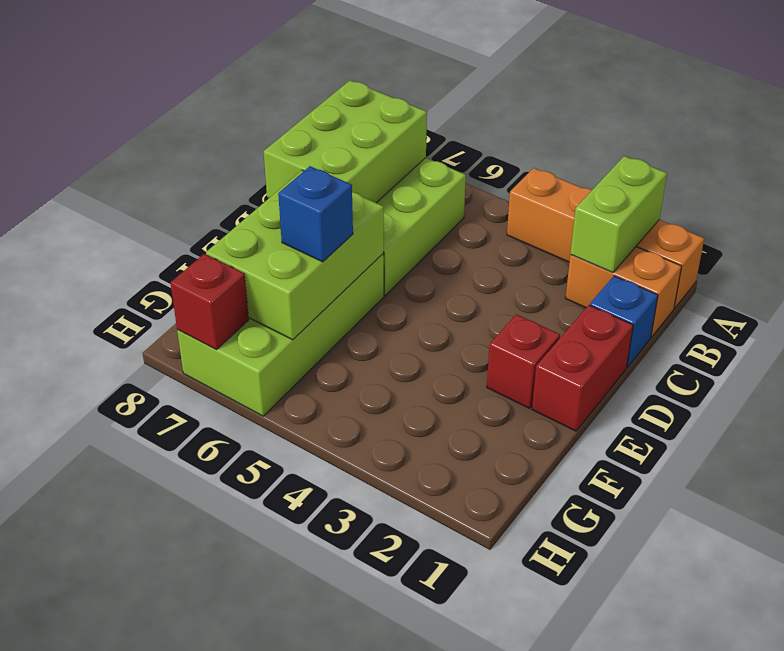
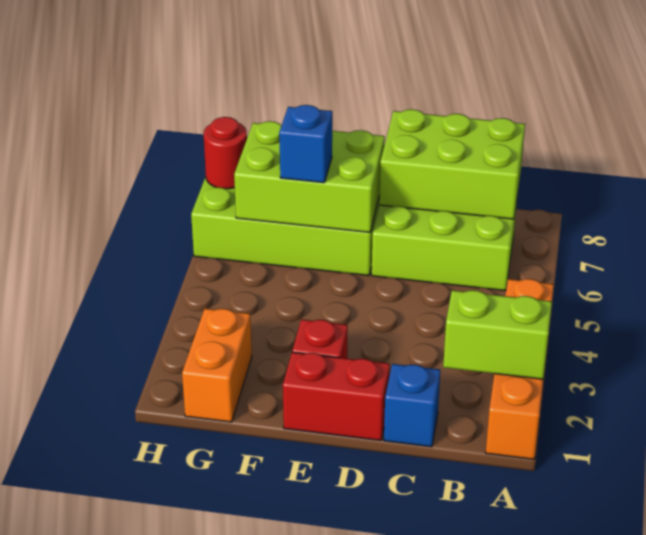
orange brick B1:B2 level 1 -> orange brick G1:G2 level 1
red brick H7 level 2 -> red round brick H7 level 2

